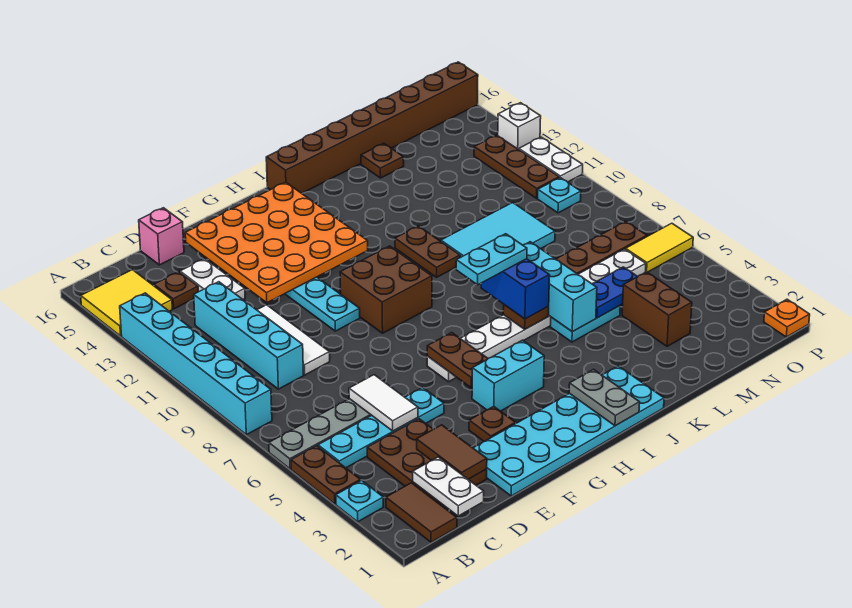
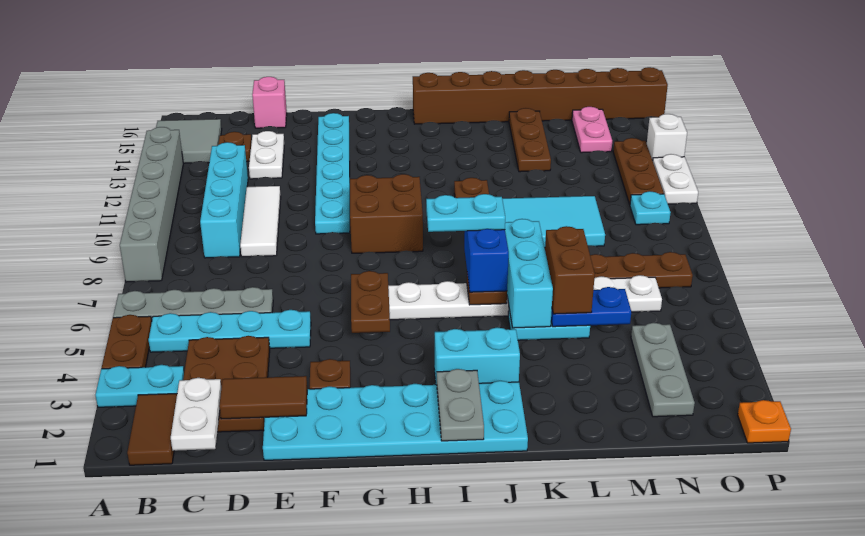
cyan plate A3 level 1 -> cyan plate A3:B3 level 1
cyan brick A8:A13 level 1 -> grey brick A8:A13 level 1
yellow tile A14:B15 level 1 -> grey tile A14:B15 level 1
brown tile D2:D3 level 2 -> brown tile D2:E2 level 2
white tile D5:D6 level 2 -> none
orange plate E12:H15 level 2 -> none
cyan brick G4:H4 level 1 -> cyan brick I3:J3 level 1
brown plate L15 level 1 -> brown plate L13:L15 level 1
brown brick M3:M4 level 1 -> brown brick L5:L6 level 3
none -> grey plate N2:N4 level 1
none -> pink plate N14:N15 level 1
yellow tile O6:P6 level 1 -> none

